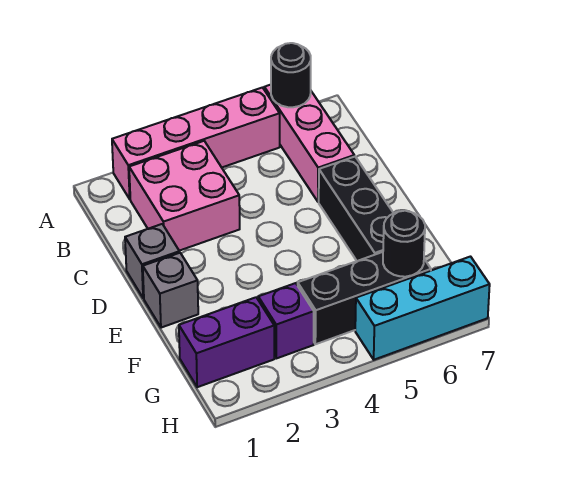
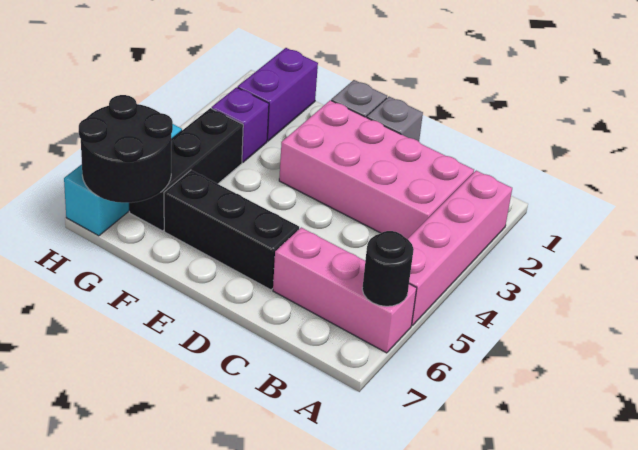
pink brick B2:C3 level 1 -> pink brick B2:E3 level 1
black round brick G6 level 2 -> black round brick G6:H7 level 2

